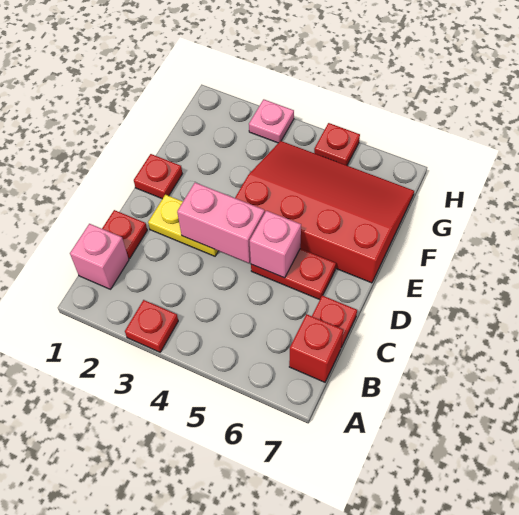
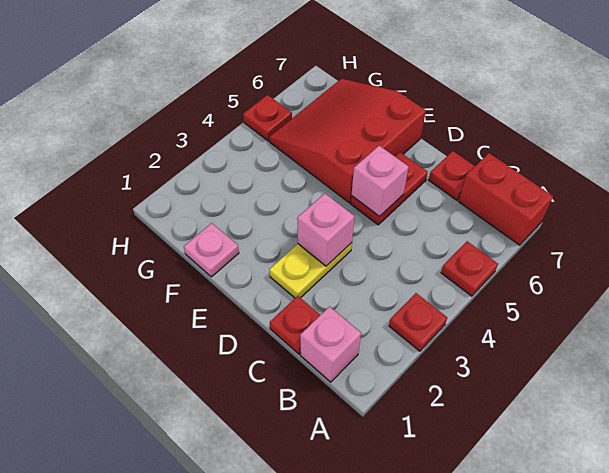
red brick B7 level 1 -> red brick A7:B7 level 1
pink brick D3:D4 level 2 -> pink brick D3 level 2
red plate E1 level 1 -> red plate A5 level 1
red slope E4:G7 level 1 top E -> red slope E5:G7 level 1 top E
pink plate H3 level 1 -> pink plate F1 level 1

